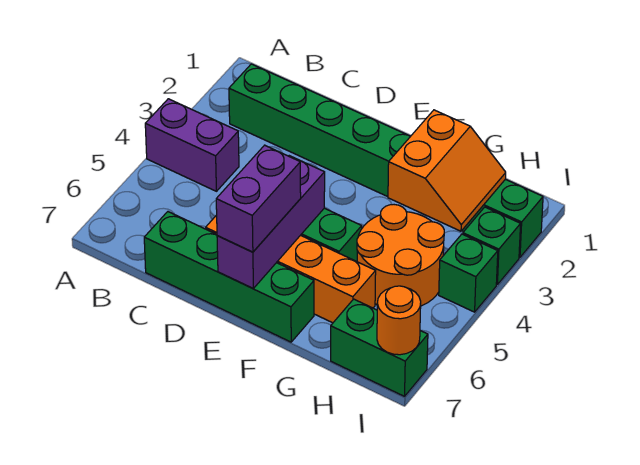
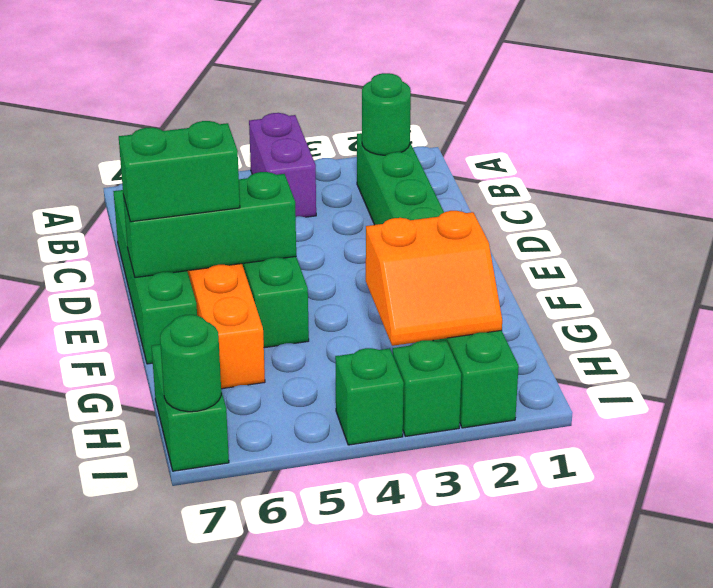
none -> green round brick B2 level 2
purple brick E5:E7 level 2 -> green brick E5:E7 level 2
purple brick E6:E7 level 3 -> green brick E6:E7 level 3
orange round brick G4:H5 level 1 -> none
orange round brick I7 level 2 -> green round brick I7 level 2

